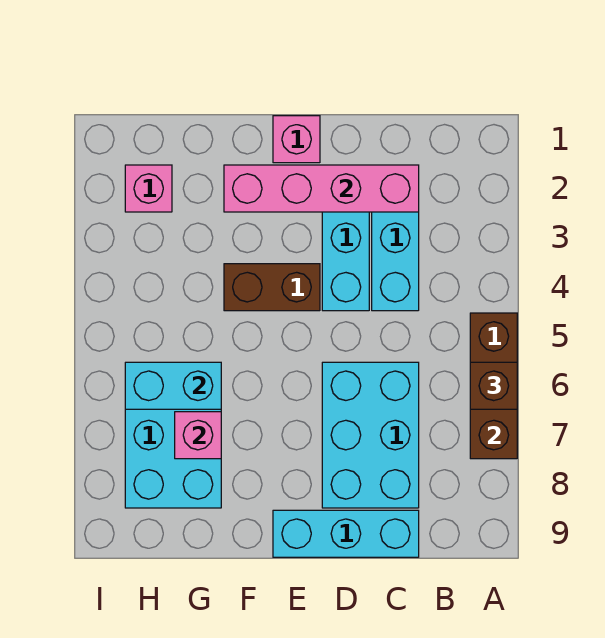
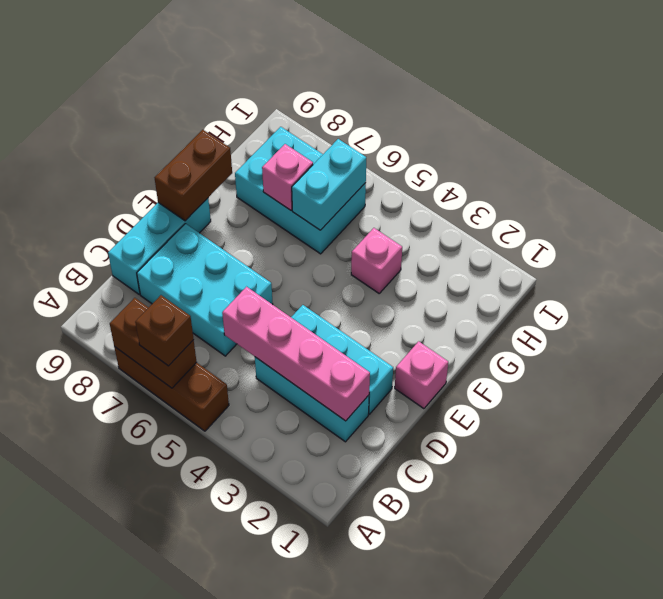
pink brick C2:F2 level 2 -> pink brick C2:C5 level 2
brown brick E4:F4 level 1 -> brown brick E9:F9 level 2
pink brick H2 level 1 -> pink brick G4 level 1

